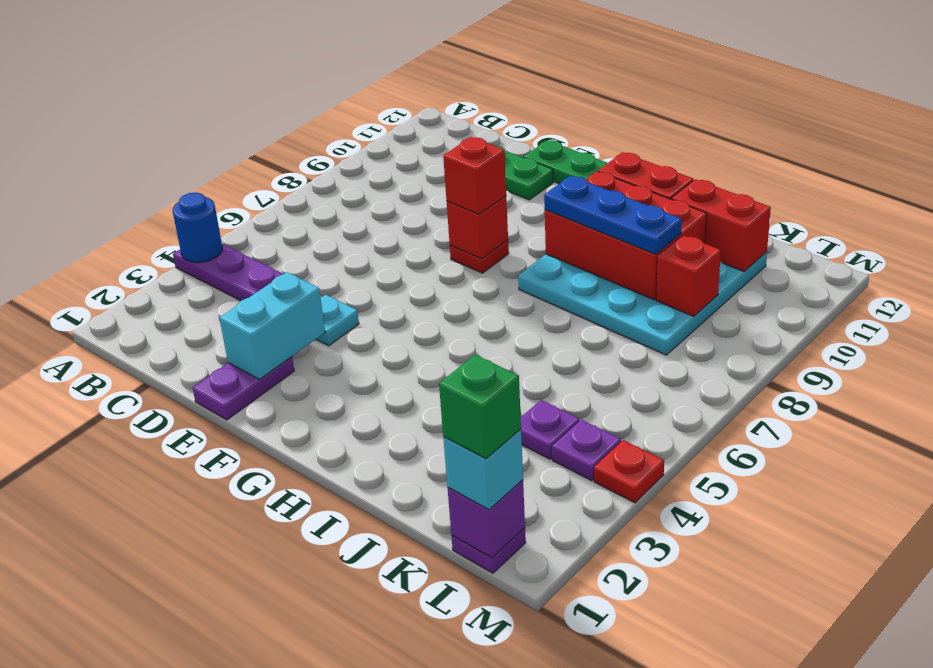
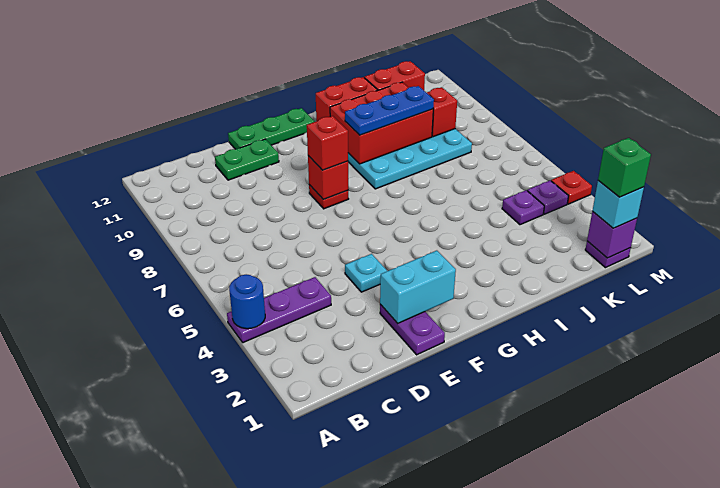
cyan brick E2:E3 level 2 -> cyan brick E2:F2 level 2

